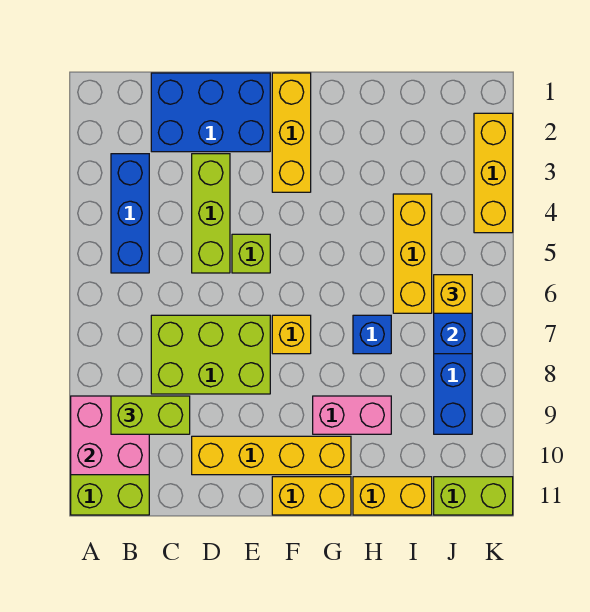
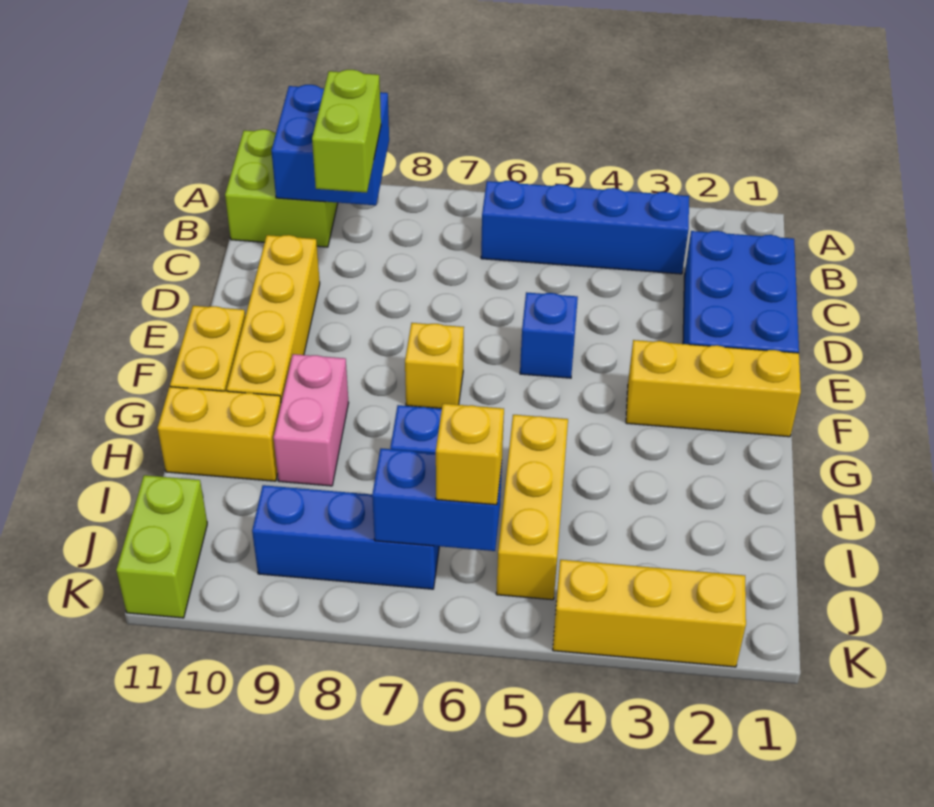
pink brick A9:B10 level 2 -> blue brick A9:B10 level 2
blue brick B3:B5 level 1 -> blue brick B3:B6 level 1
lime brick C7:E8 level 1 -> none
lime brick D3:D5 level 1 -> none
lime brick E5 level 1 -> blue brick E5 level 1
yellow brick H11:I11 level 1 -> yellow brick H10:H11 level 1
yellow brick I4:I6 level 1 -> yellow brick H5:J5 level 1

